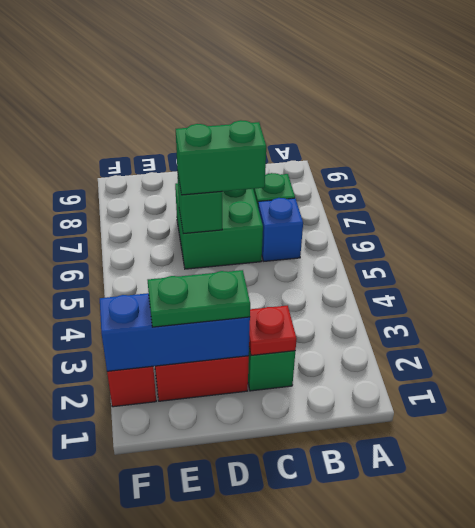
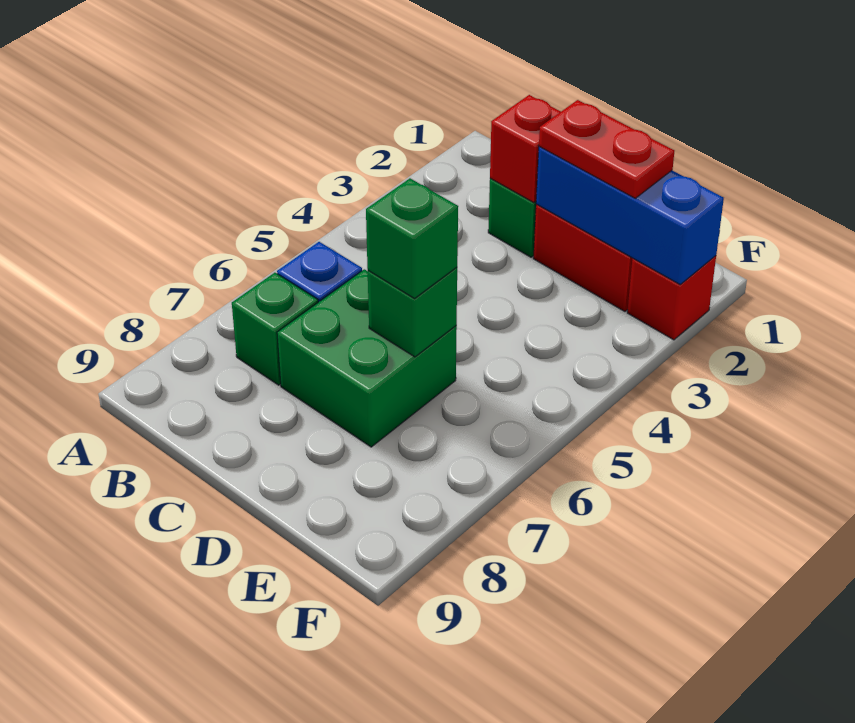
red plate C2 level 2 -> red brick C2 level 2
green brick C6:D6 level 3 -> green brick D6 level 3
green plate D2:E2 level 3 -> red plate D2:E2 level 3

